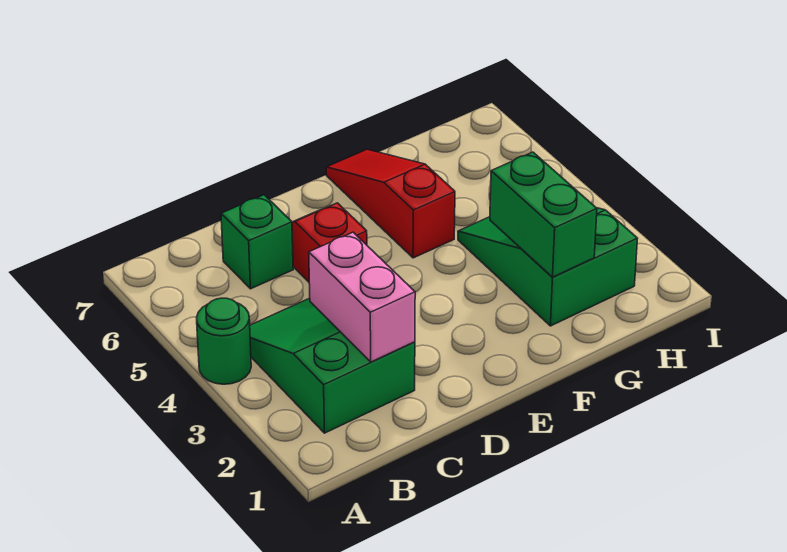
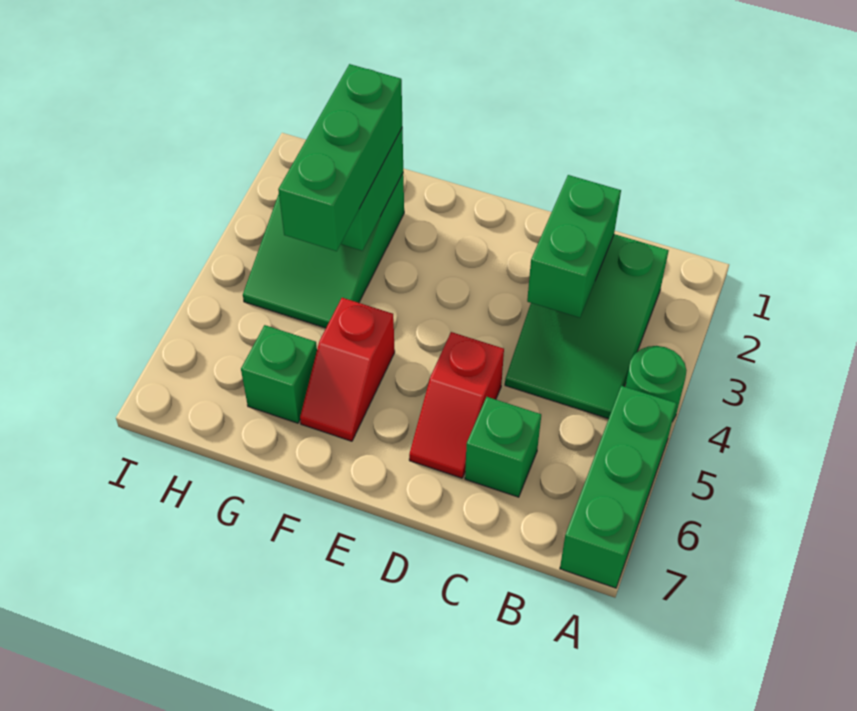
none -> green brick A5:A7 level 1
pink brick C2:C3 level 2 -> green brick C2:C3 level 2
red slope F5:F7 level 1 top 5 -> red slope F5:F6 level 1 top 5
none -> green brick G2:G4 level 3
none -> green brick G6 level 1

